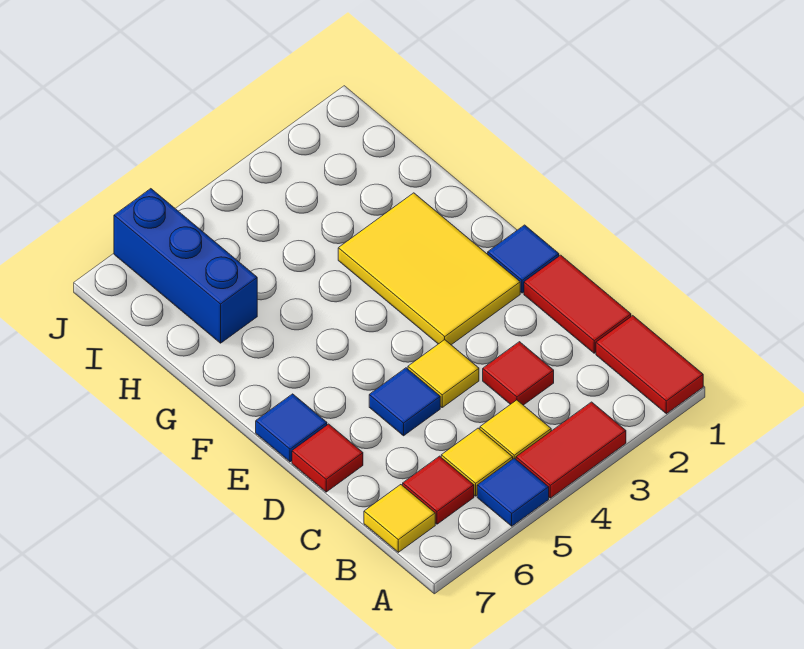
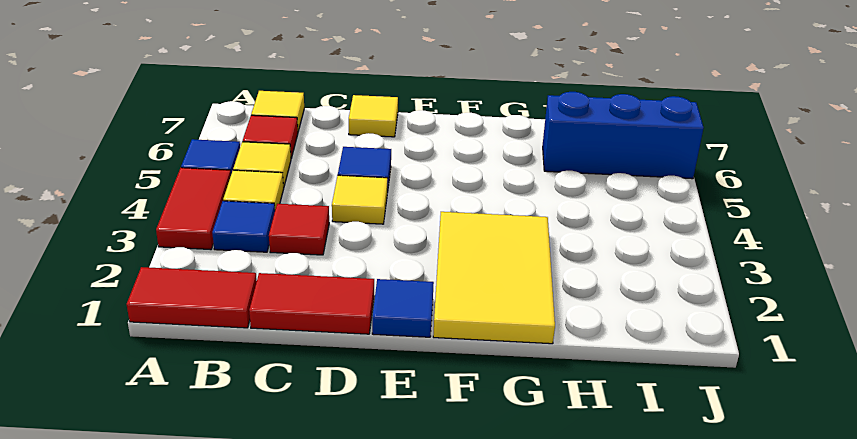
red tile D7 level 1 -> yellow tile D7 level 1
yellow tile E2:G3 level 1 -> yellow tile F1:G3 level 1
blue tile E7 level 1 -> blue tile B3 level 1

